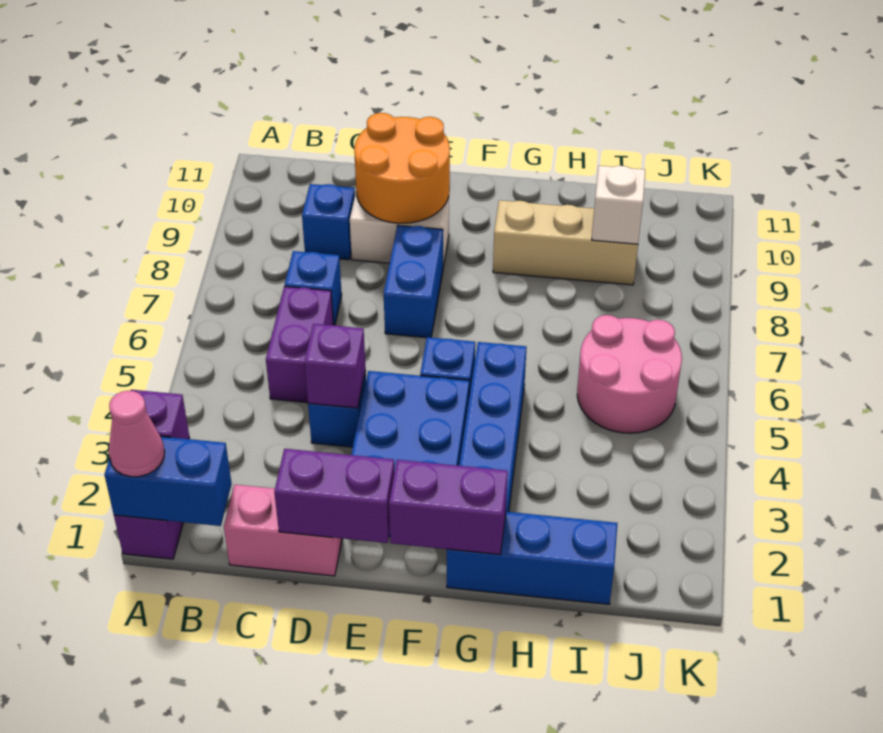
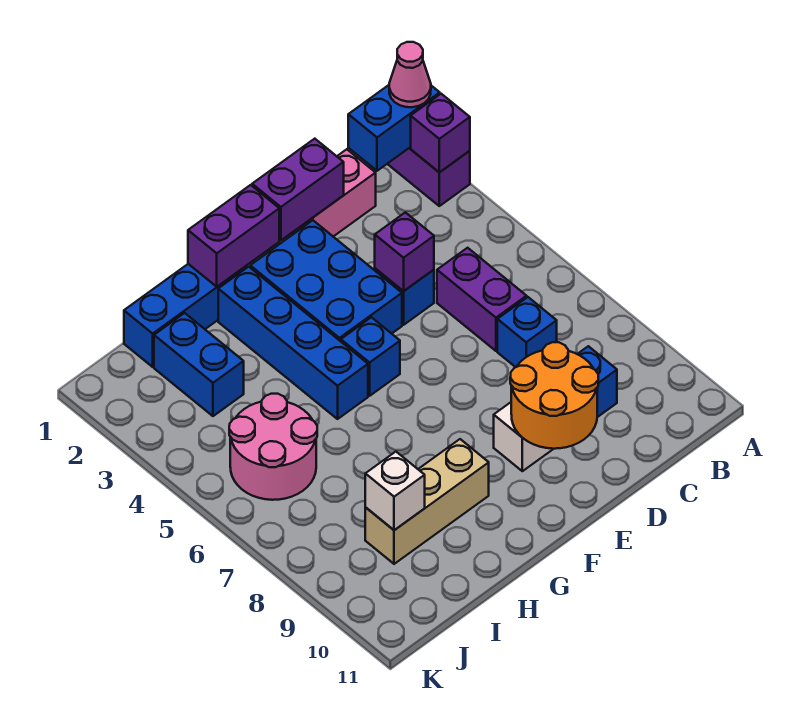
blue brick E7:E8 level 1 -> blue brick I2:I3 level 1

